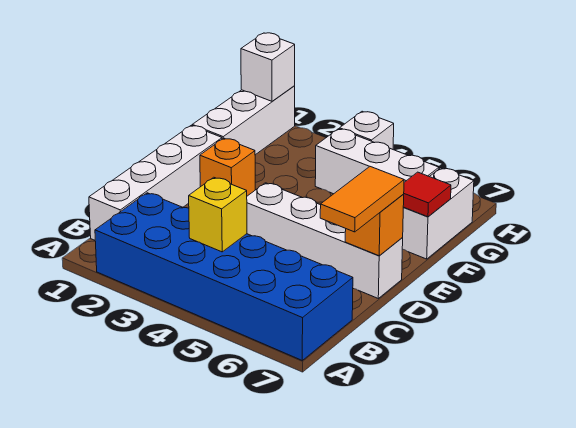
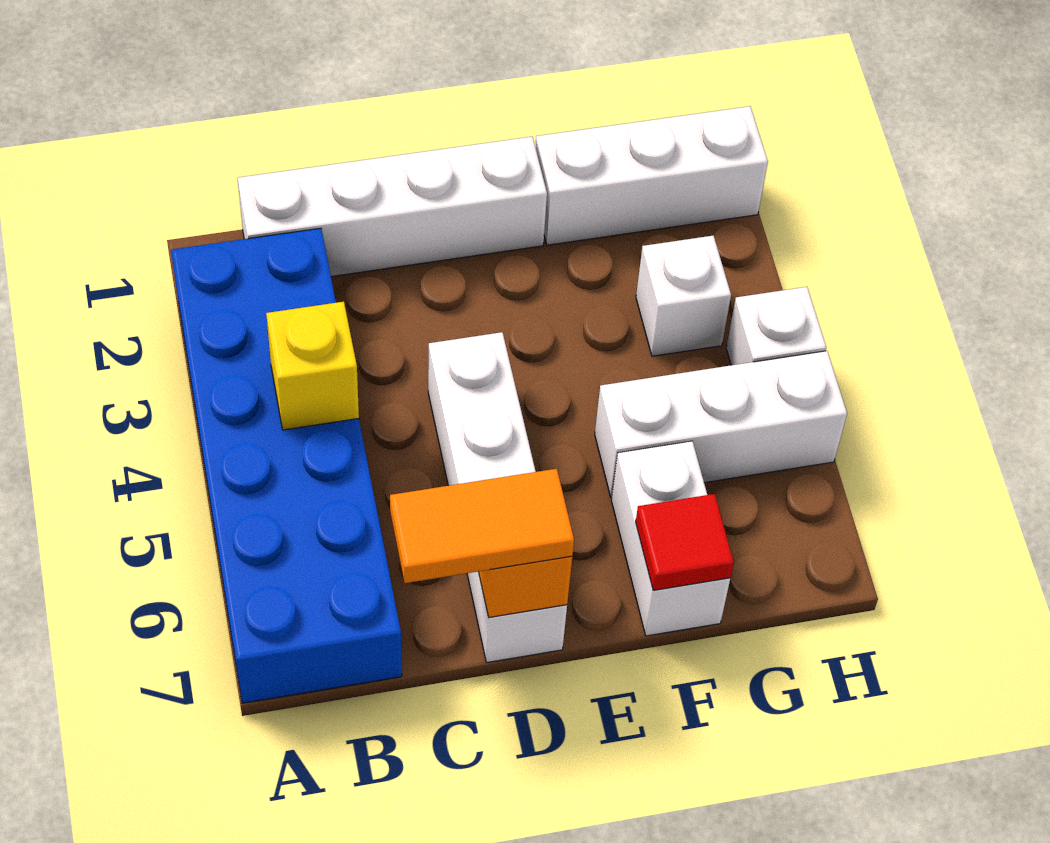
orange brick E2 level 1 -> none
white brick F7:G7 level 1 -> white brick F6:F7 level 1
white brick G4:G6 level 1 -> white brick F5:H5 level 1
white brick H1 level 2 -> white brick G3 level 1

